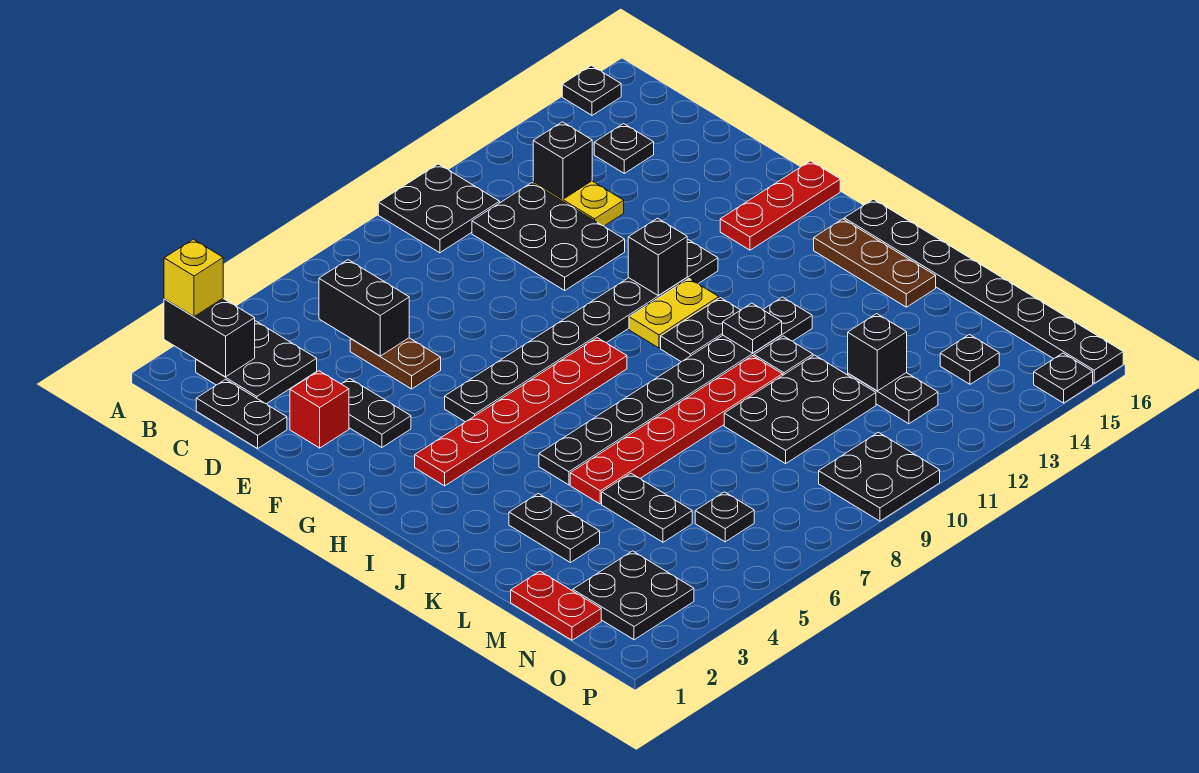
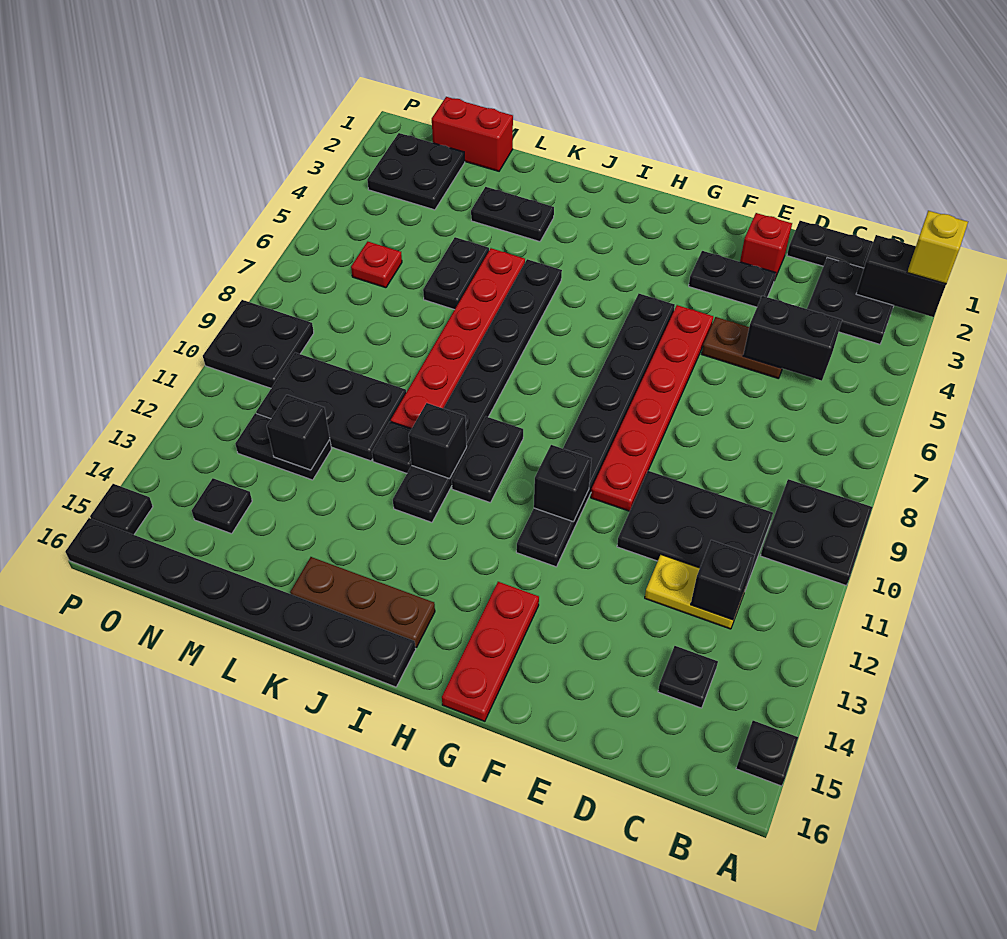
red plate H3:H8 level 1 -> red plate F5:F10 level 1
yellow plate H10:H11 level 1 -> none
black plate J11 level 2 -> black brick J11 level 2
black plate L5:M5 level 1 -> black plate L5:L6 level 1
black plate L9:M11 level 1 -> black plate L10:N11 level 1
red plate M1:N1 level 1 -> red brick M1:N1 level 1
black plate N6 level 1 -> red plate N6 level 1

